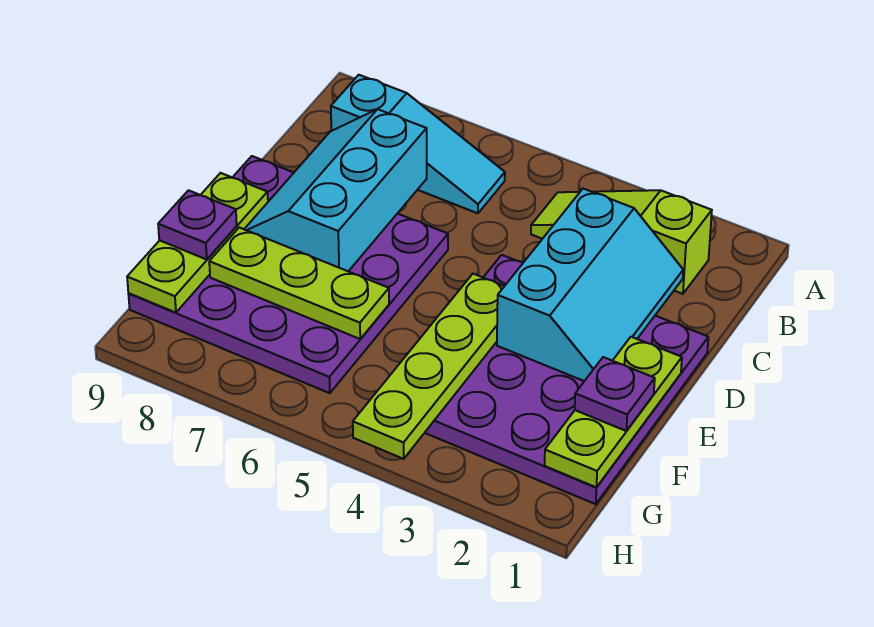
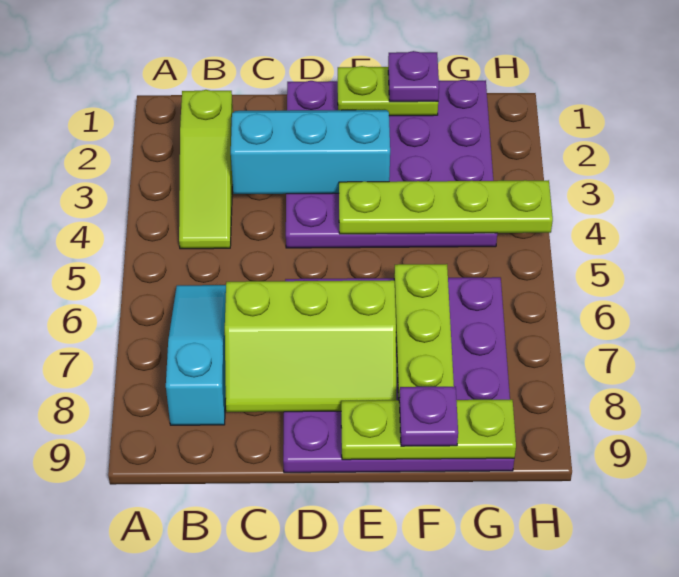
cyan slope C7:E8 level 2 top 7 -> lime slope C7:E8 level 2 top 7
lime plate E1:G1 level 2 -> lime plate E1:F1 level 2

